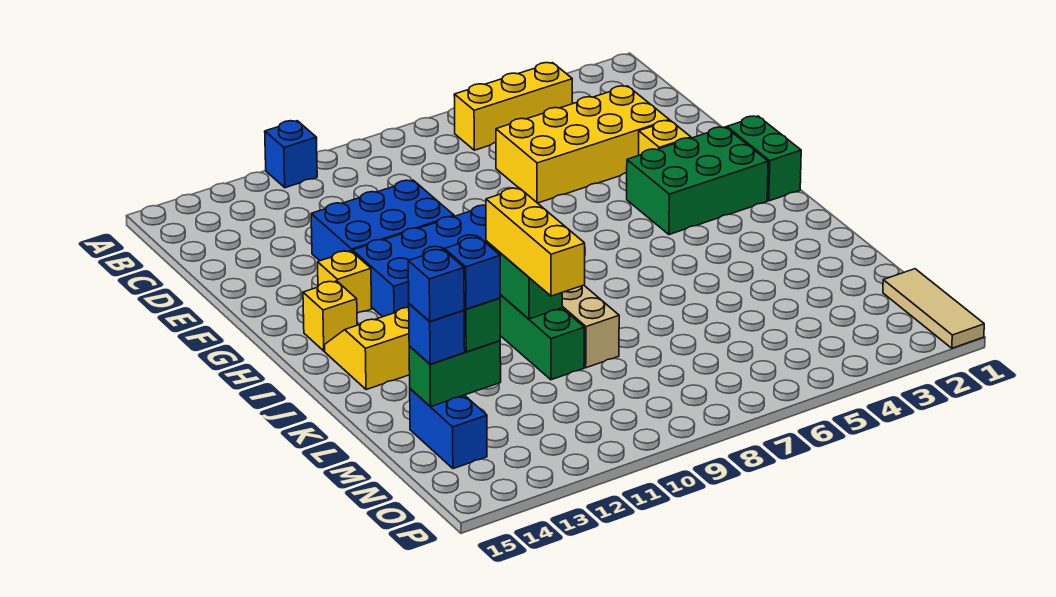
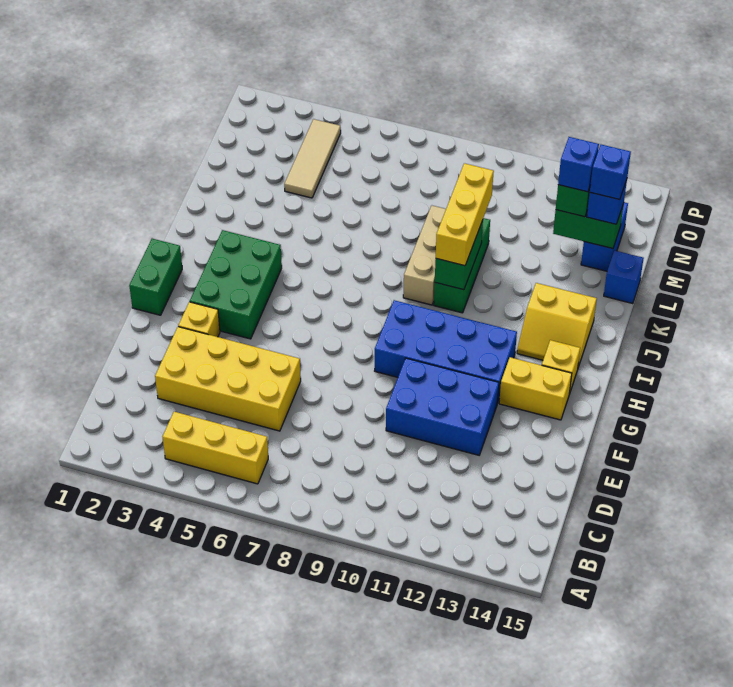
blue brick A11 level 1 -> blue brick L15 level 1
green brick G2:H4 level 1 -> green brick G3:I4 level 1
yellow brick G13 level 1 -> yellow brick G13:G14 level 1
tan tile N1:P1 level 1 -> tan tile M4:O4 level 1

